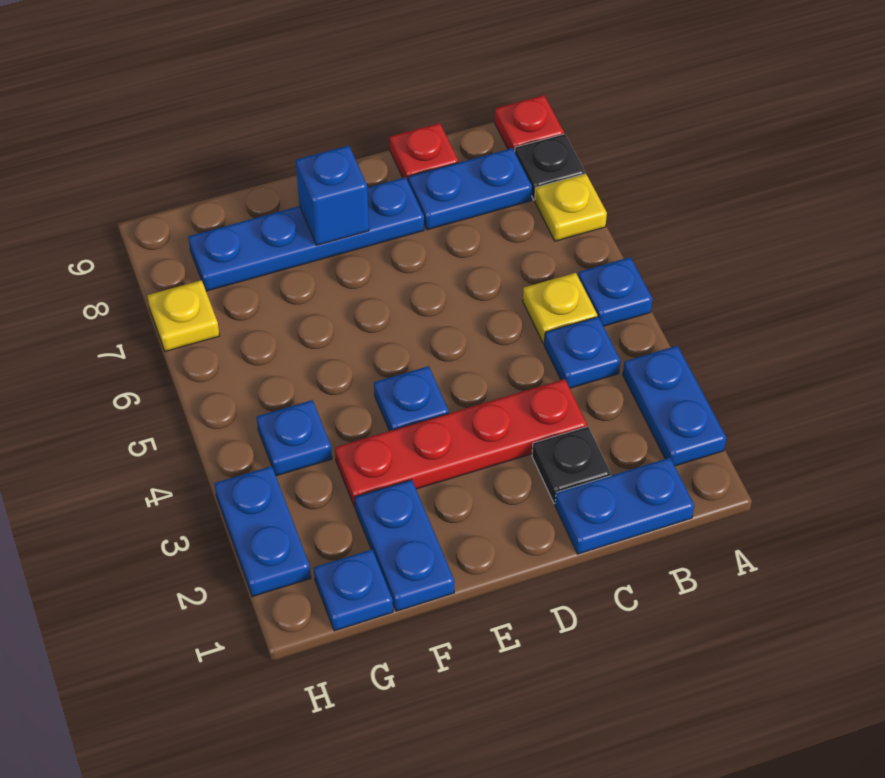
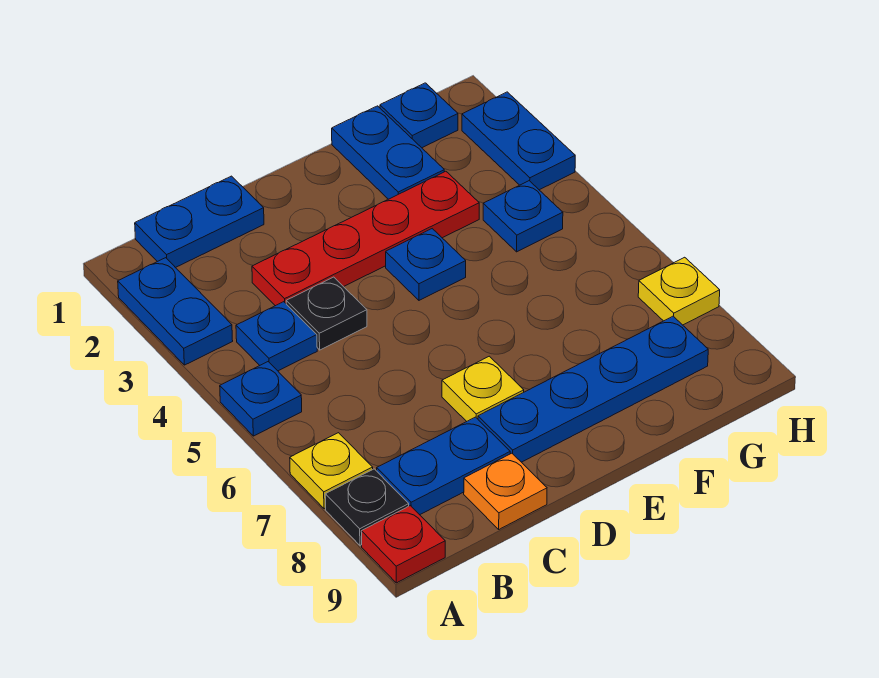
yellow plate B5 level 1 -> yellow plate D7 level 1
black plate C2 level 1 -> black plate C4 level 1
red plate C9 level 1 -> orange plate C9 level 1
blue brick E8 level 2 -> none

